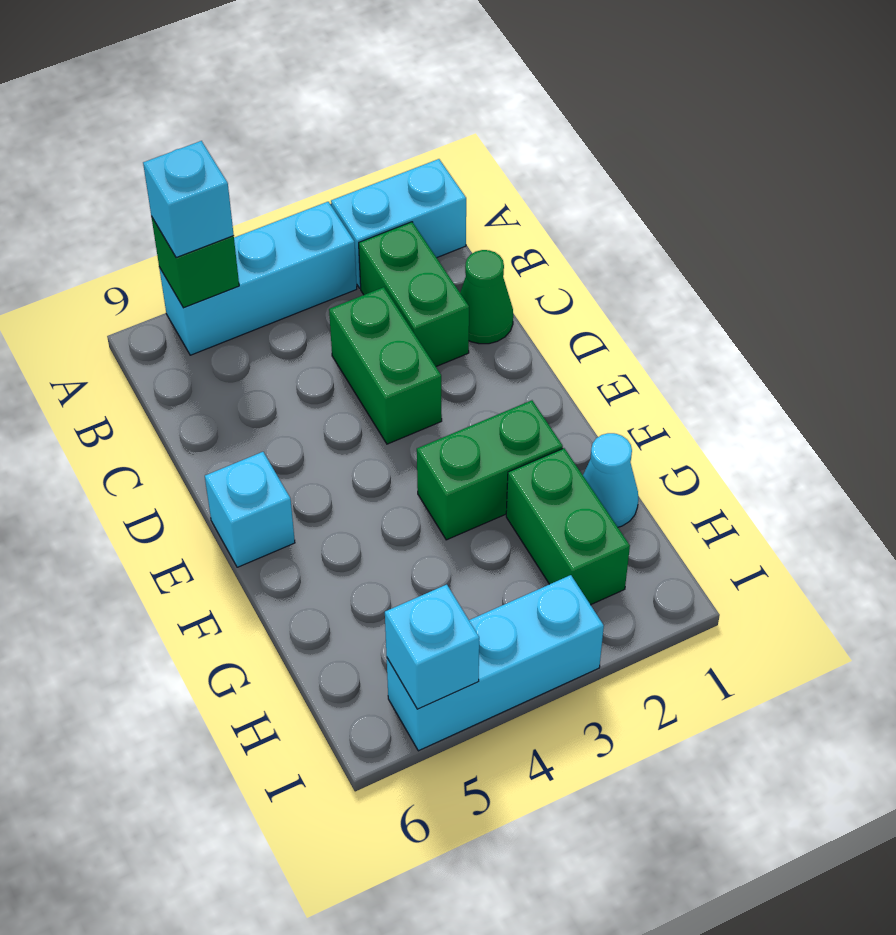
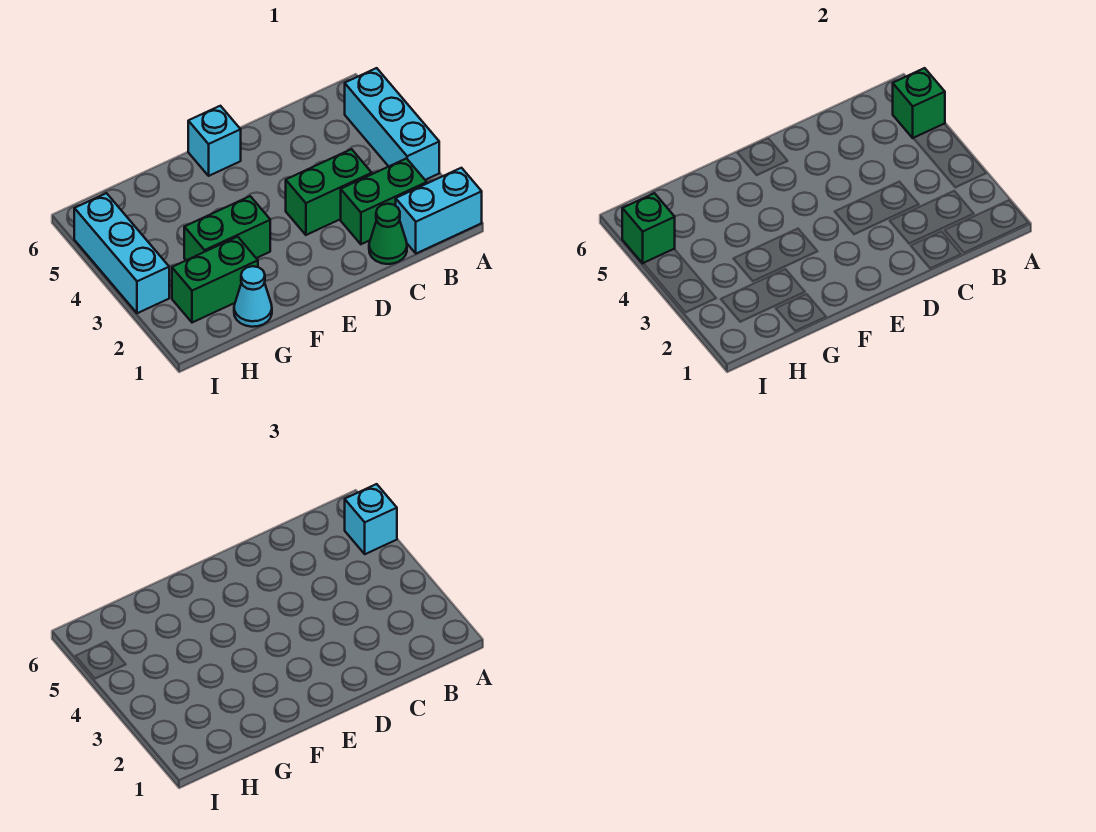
cyan brick A1:A2 level 1 -> cyan brick A1:B1 level 1
green brick F2:F3 level 1 -> green brick F3:G3 level 1
cyan brick I5 level 2 -> green brick I5 level 2

